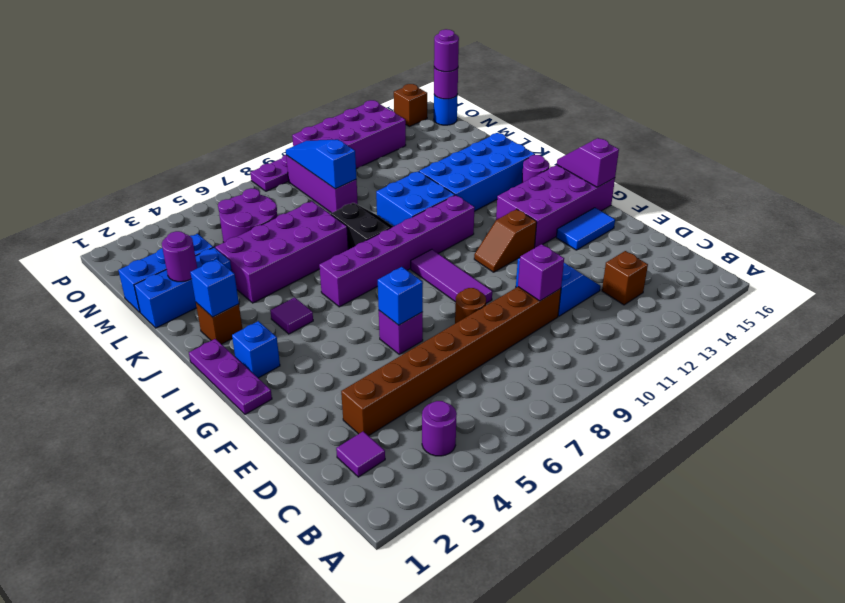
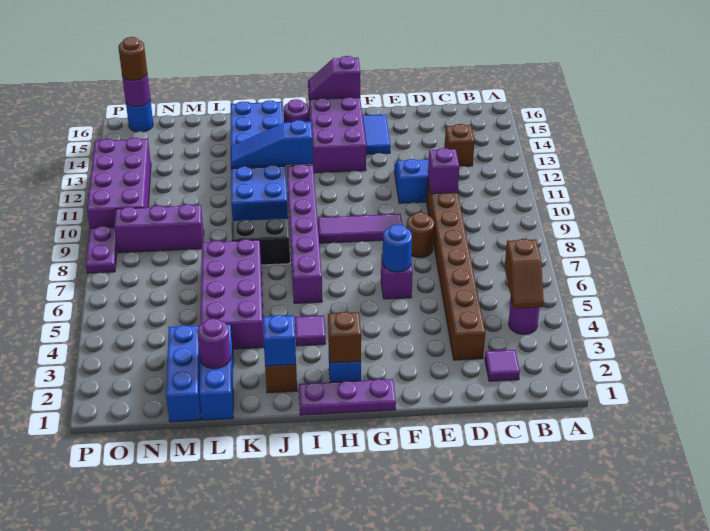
blue brick F6 level 2 -> blue round brick F6 level 2
brown slope G11:G12 level 1 top 12 -> brown slope B4:B5 level 2 top 5
purple round brick M5:N6 level 1 -> none
blue slope M9:O9 level 2 top M -> blue slope I12:K12 level 2 top I
purple round brick O16 level 3 -> brown round brick O16 level 3
brown brick P15 level 1 -> brown brick H2 level 2

